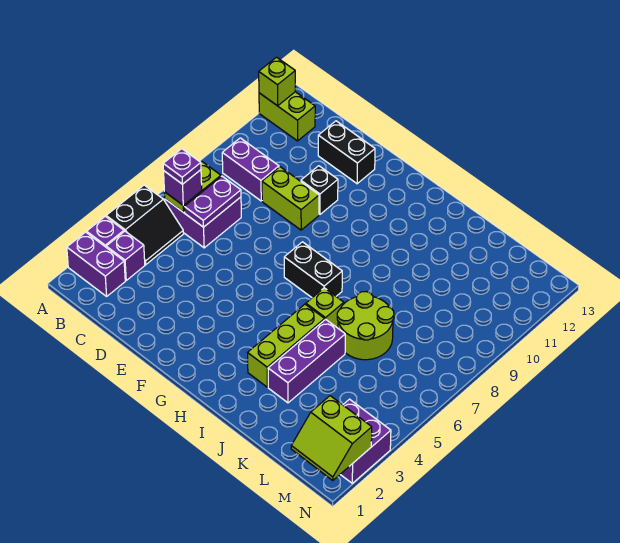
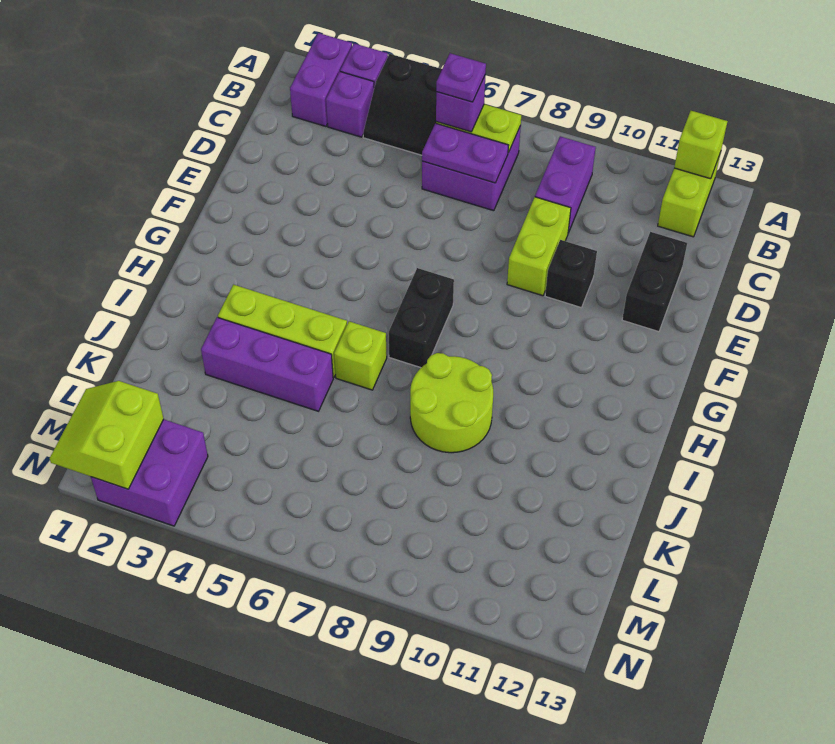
lime round brick J6:K7 level 1 -> lime round brick I8:J9 level 1

